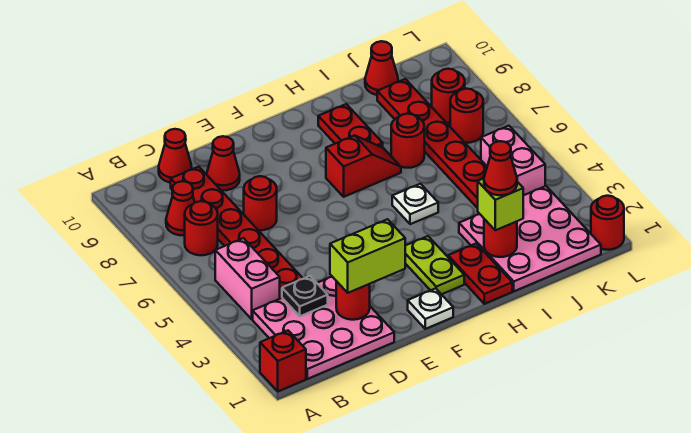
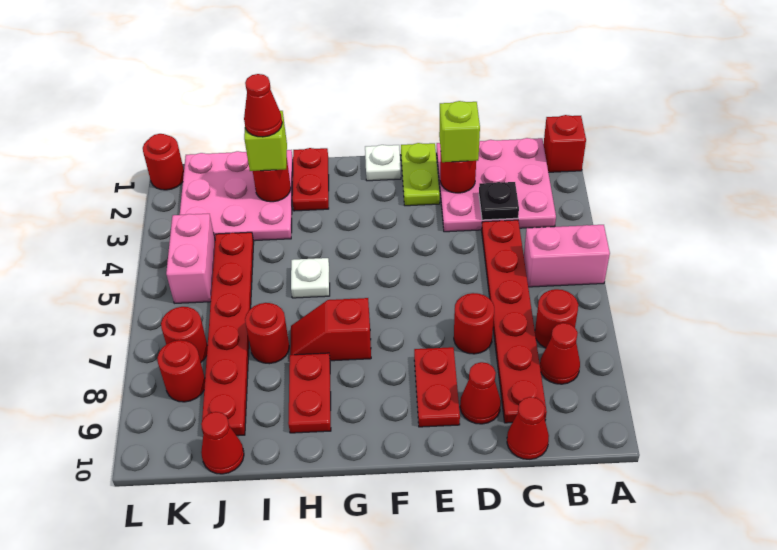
pink brick B4:B5 level 1 -> pink brick A5:B5 level 1
lime brick D2:E2 level 3 -> lime brick D2 level 3
none -> red plate E8:E9 level 1
lime plate G2:G3 level 1 -> lime plate E1:E2 level 1

